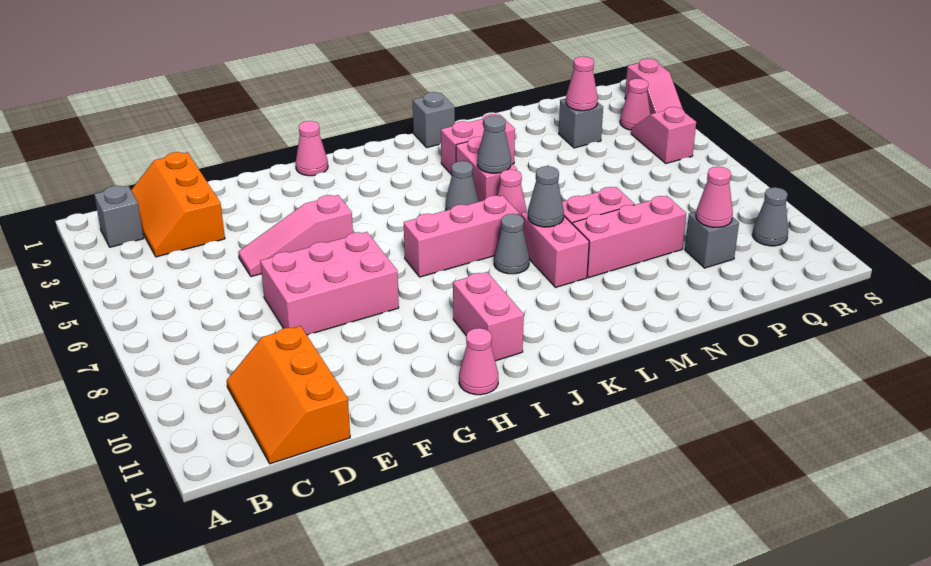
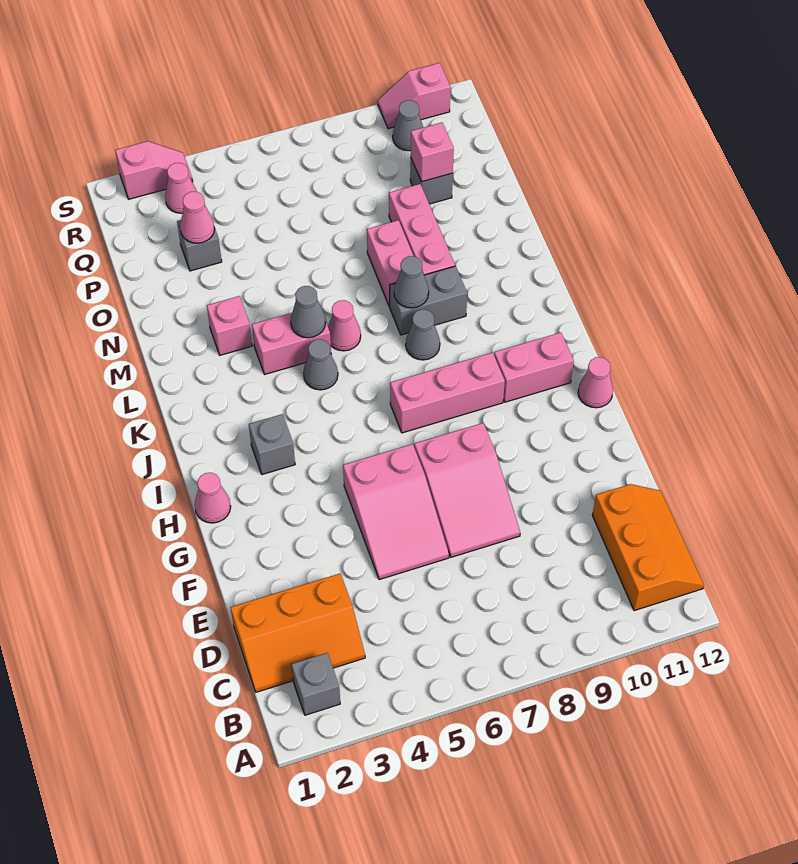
orange slope C10:D12 level 1 top D -> orange slope B11:D12 level 1 top 11
pink slope E5:G5 level 1 top G -> pink slope E5:G6 level 1 top G
pink brick E7:G8 level 1 -> pink slope E7:G8 level 1 top G
pink brick I7:K7 level 1 -> pink brick I7:I9 level 1
grey brick L1 level 1 -> grey brick I3 level 1
pink brick L3:M3 level 1 -> pink brick M3 level 1
pink brick L8:L9 level 1 -> grey brick L8:L9 level 1
pink cone P10 level 2 -> pink brick P10 level 2
pink slope R4:R5 level 1 top 5 -> pink slope S10:S11 level 1 top 11

